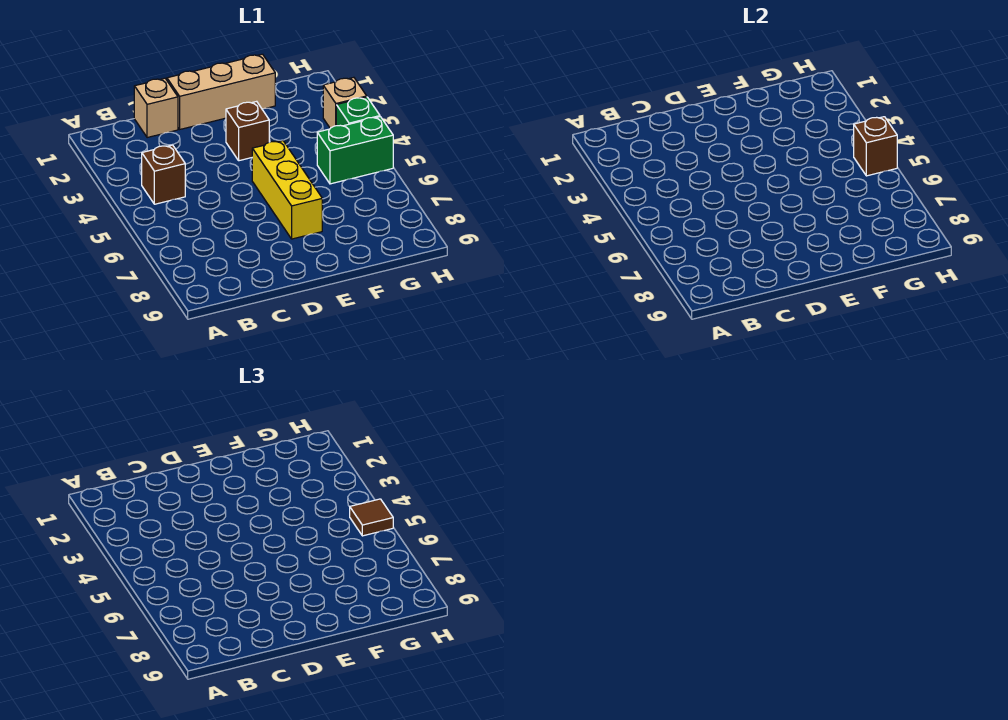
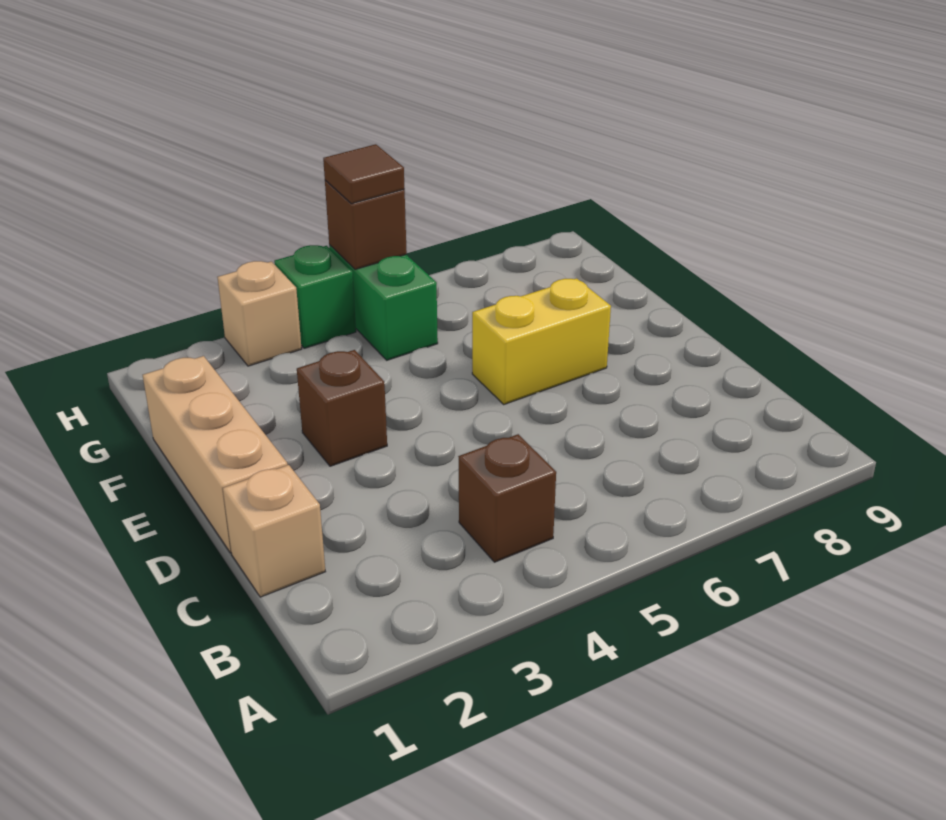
yellow brick E5:E7 level 1 -> yellow brick E6:E7 level 1

